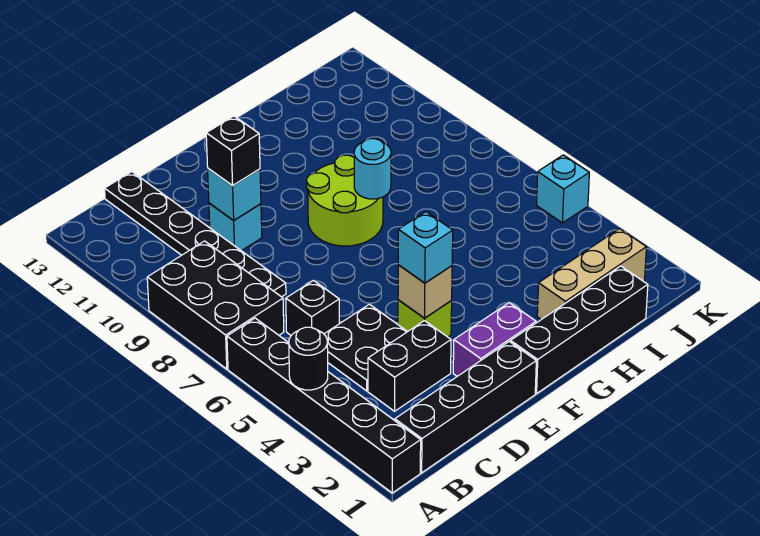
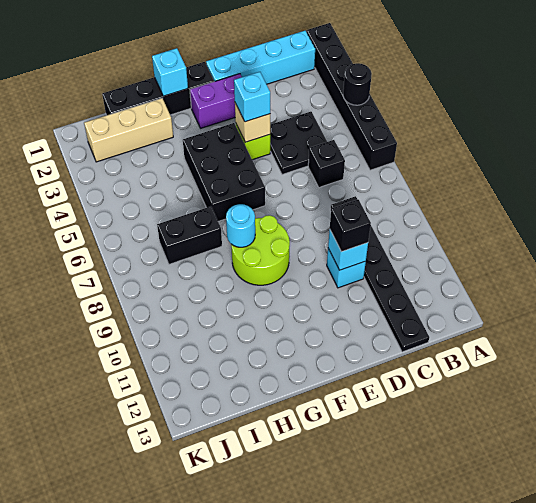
black brick A7:B9 level 1 -> black brick F4:G6 level 1
black brick B1:E1 level 1 -> cyan brick B1:E1 level 1
black brick C3:D3 level 1 -> black brick H7:I7 level 1
cyan brick K5 level 1 -> cyan brick G1 level 2

